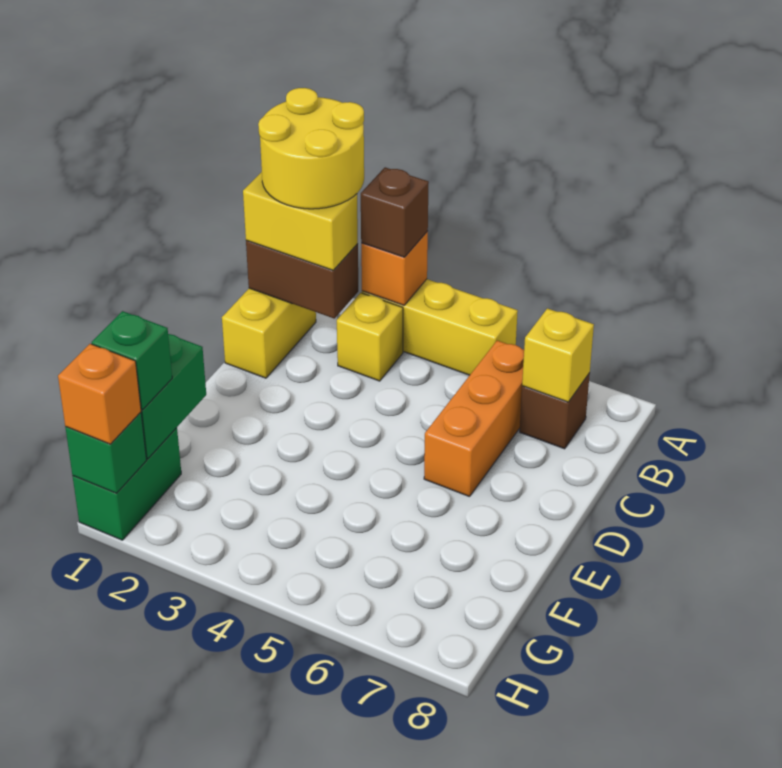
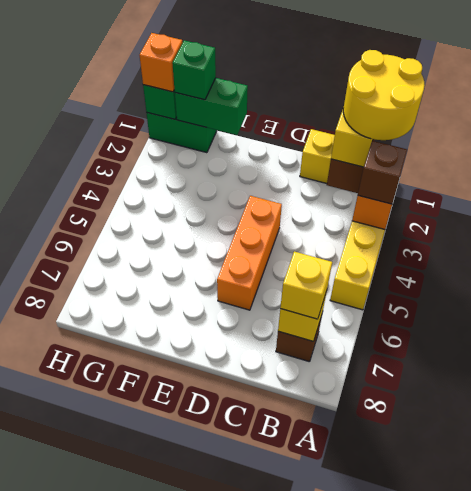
yellow brick B3 level 1 -> yellow brick B7 level 3
orange brick B6:D6 level 1 -> orange brick D4:D6 level 1

